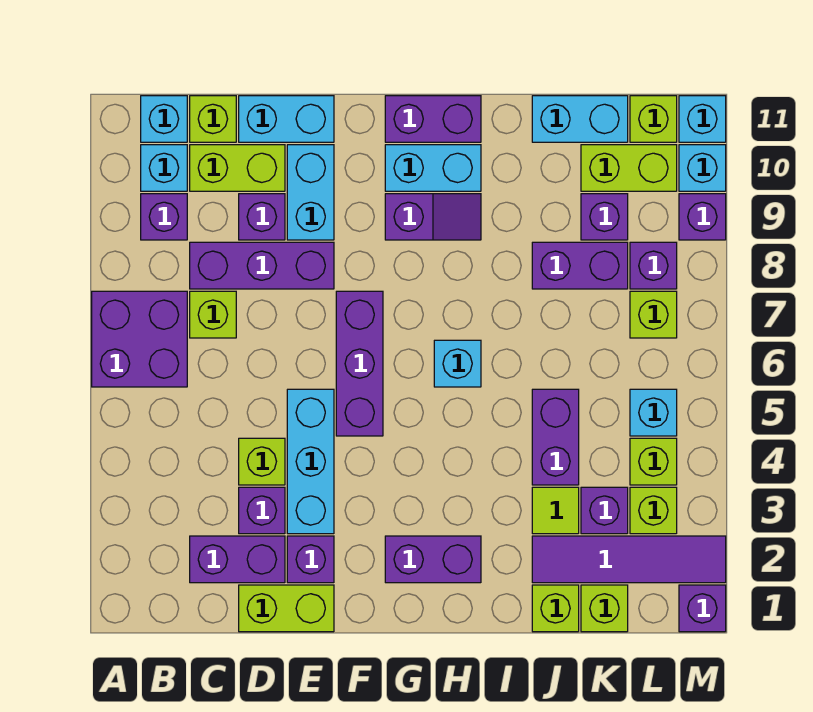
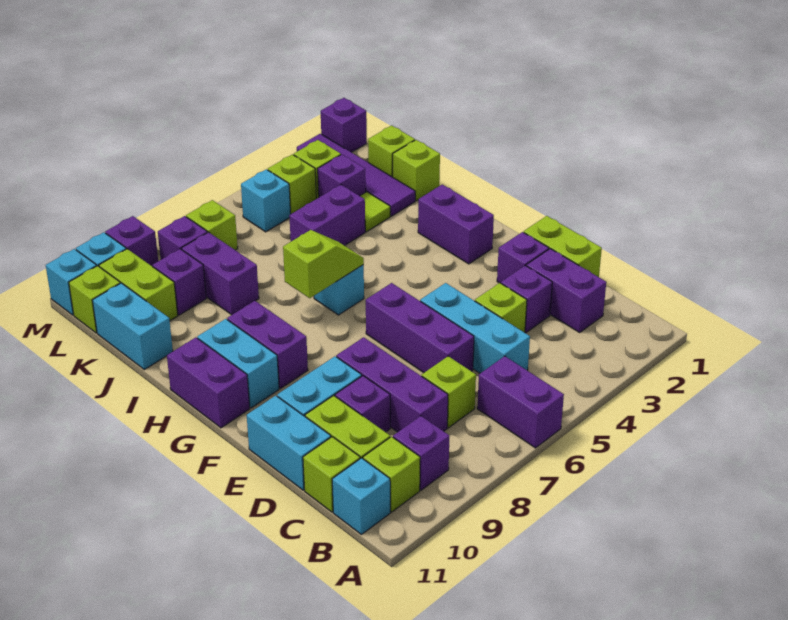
purple brick A6:B7 level 1 -> purple brick A6:B6 level 1
cyan brick B10 level 1 -> lime brick B10 level 1
cyan brick E3:E5 level 1 -> cyan brick C5:E5 level 1
purple brick F5:F7 level 1 -> purple brick D6:F6 level 1
purple slope G9:H9 level 1 top G -> purple brick G9:H9 level 1
none -> lime slope H6:H7 level 2 top 7

